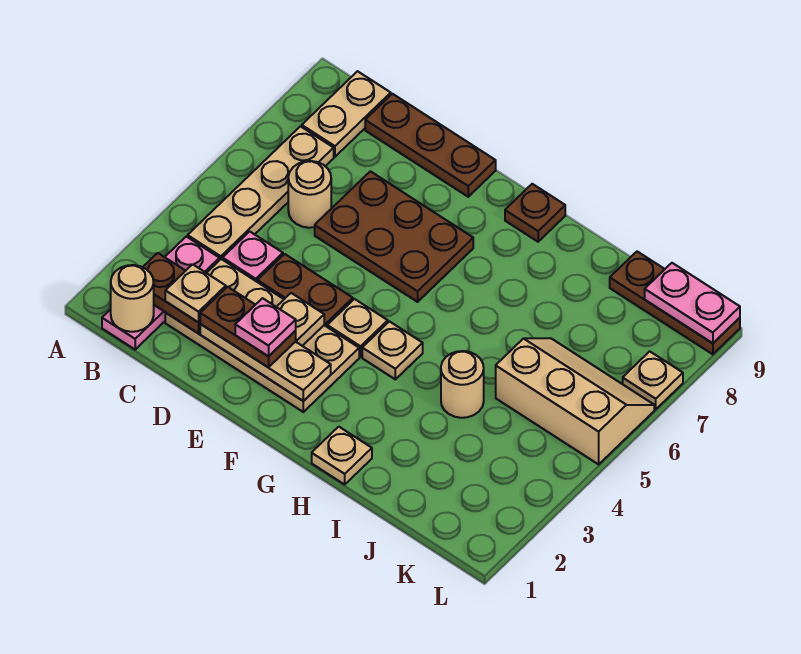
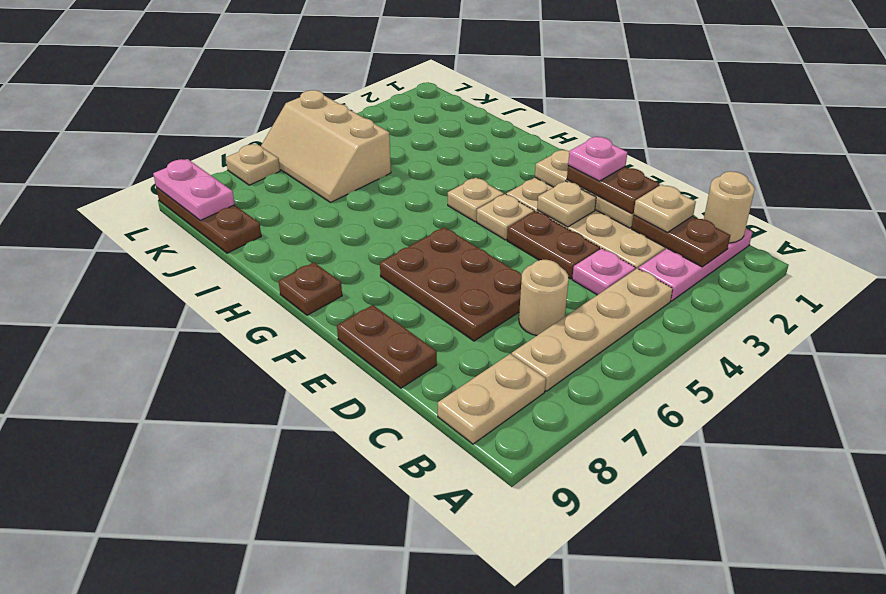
brown plate C9:E9 level 1 -> brown plate D9:E9 level 1
tan plate H1 level 1 -> none
tan round brick I4 level 1 -> none

